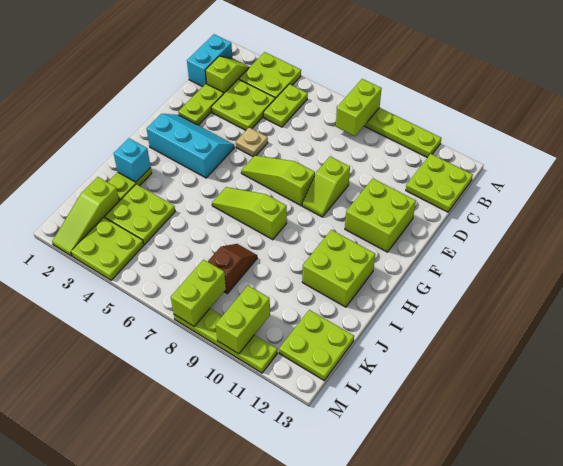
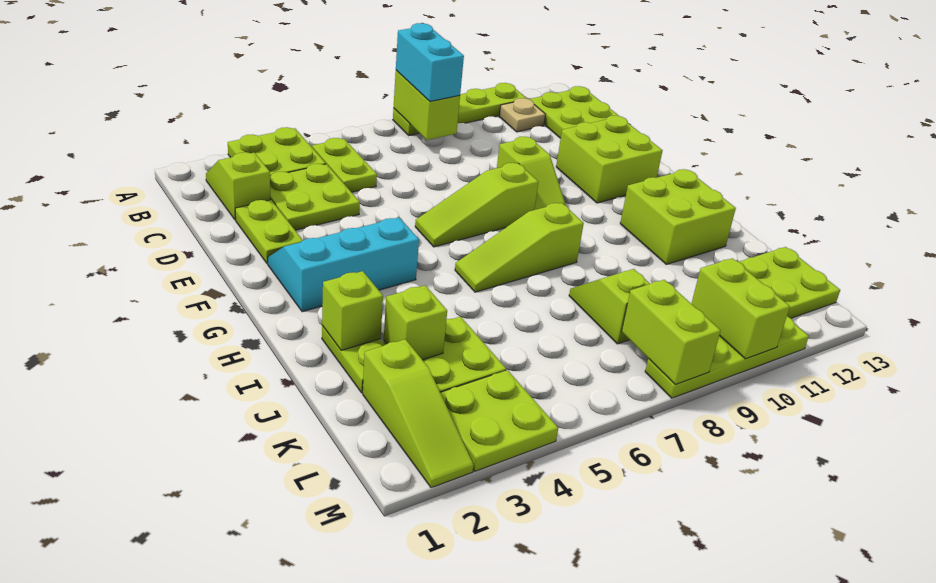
cyan brick B1:C1 level 1 -> cyan brick A8:B8 level 3
tan plate E5 level 1 -> tan plate B11 level 1
cyan brick I2 level 2 -> lime brick I2 level 2
none -> lime brick J3 level 2
brown slope J8:K8 level 1 top K -> lime slope J8:K8 level 1 top K

